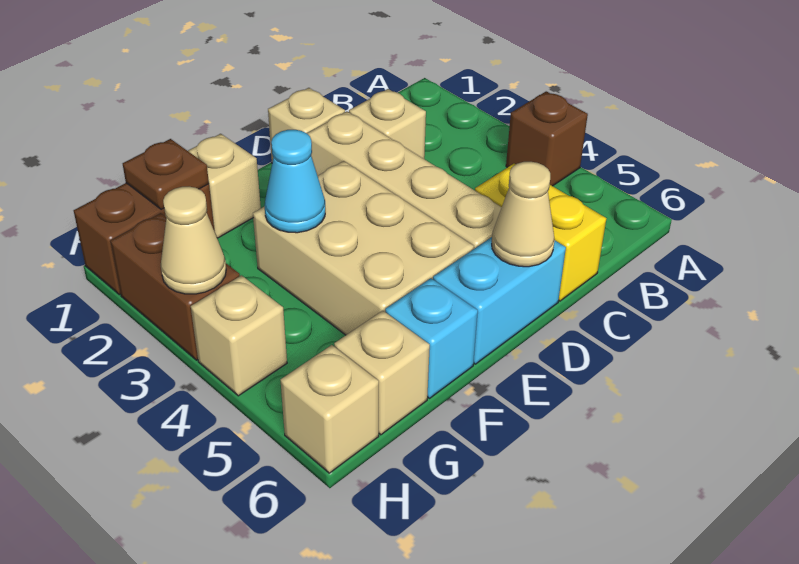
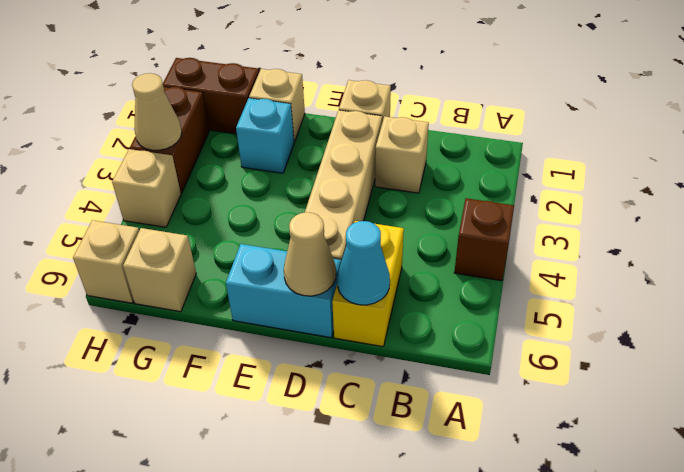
tan brick E3:F5 level 1 -> none
cyan cone F3 level 2 -> cyan cone C6 level 2
cyan brick F6 level 1 -> cyan brick F2 level 1
brown plate G1 level 2 -> none

